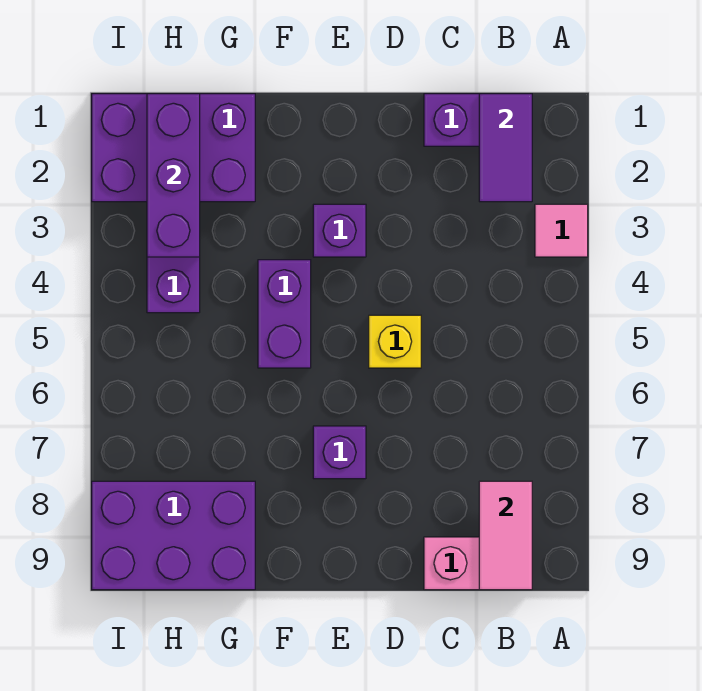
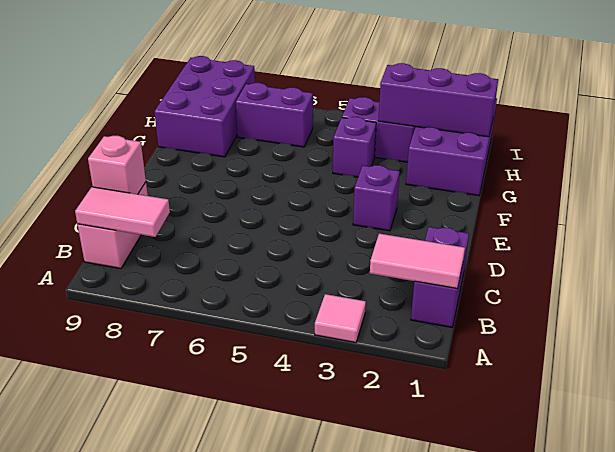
purple tile B1:B2 level 2 -> pink tile B1:B2 level 2
none -> pink brick C9 level 2
yellow brick D5 level 1 -> none
purple brick E7 level 1 -> purple brick G4 level 1
purple brick F4:F5 level 1 -> purple brick H6:H7 level 1

